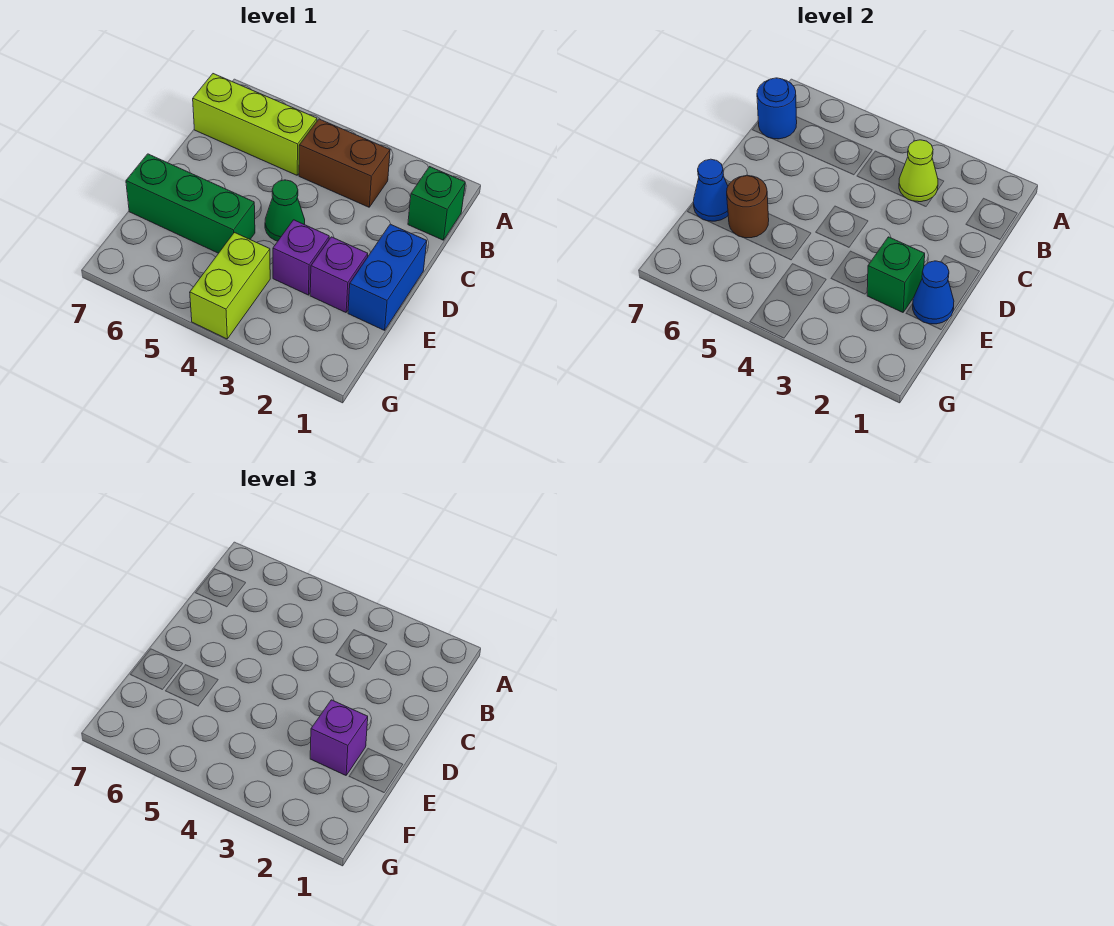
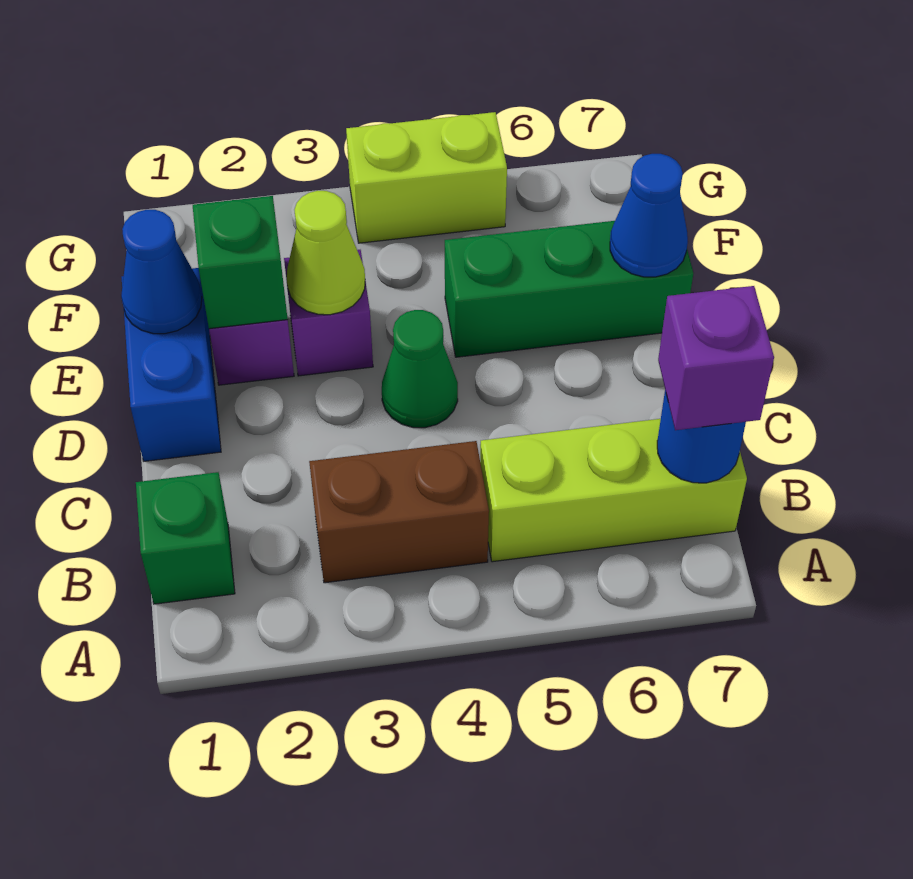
lime cone B3 level 2 -> lime cone E3 level 2
purple brick E2 level 3 -> purple brick B7 level 3
brown round brick E6 level 2 -> none
lime brick F4:G4 level 1 -> lime brick G4:G5 level 1

